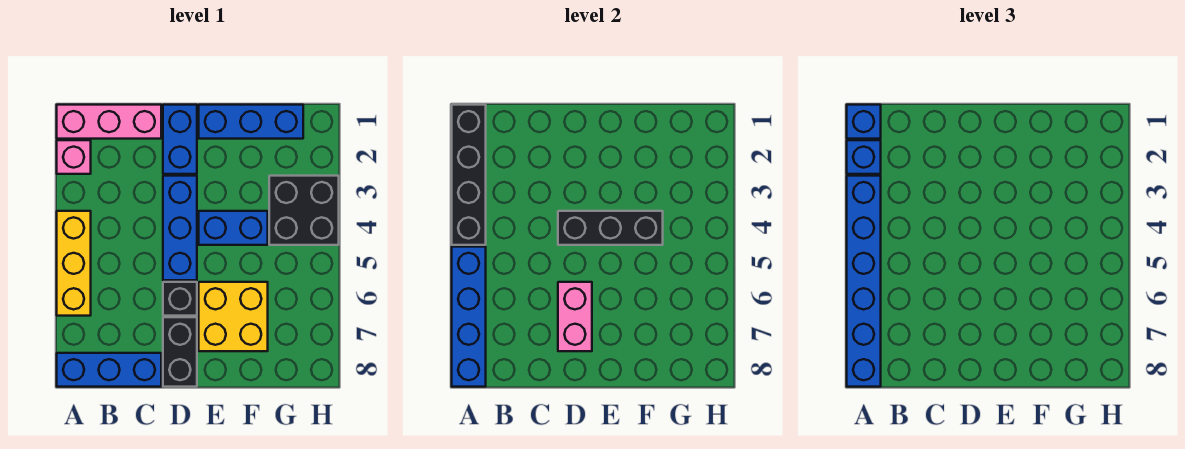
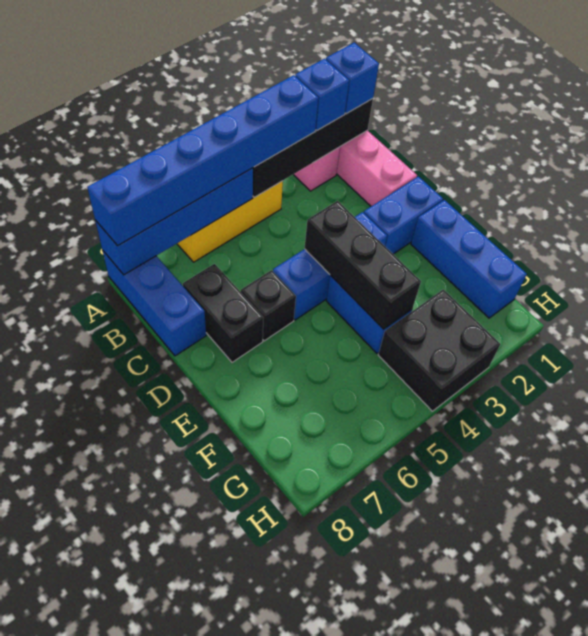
pink brick D6:D7 level 2 -> none
black brick D7:D8 level 1 -> black brick C7:D7 level 1
yellow brick E6:F7 level 1 -> none

